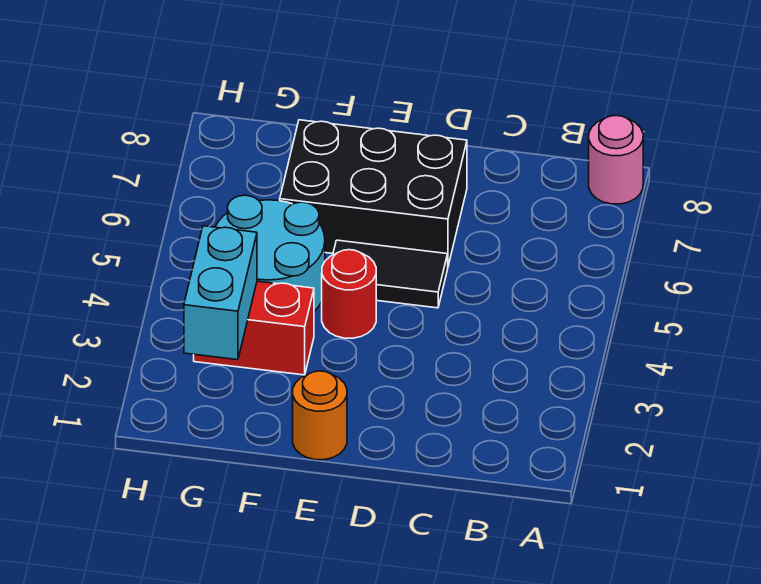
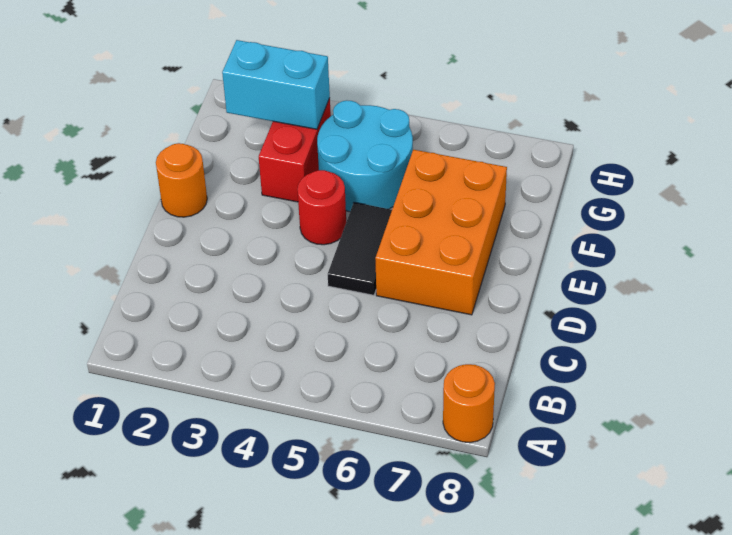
pink round brick A8 level 1 -> orange round brick A8 level 1
black brick D6:F7 level 1 -> orange brick D6:F7 level 1

